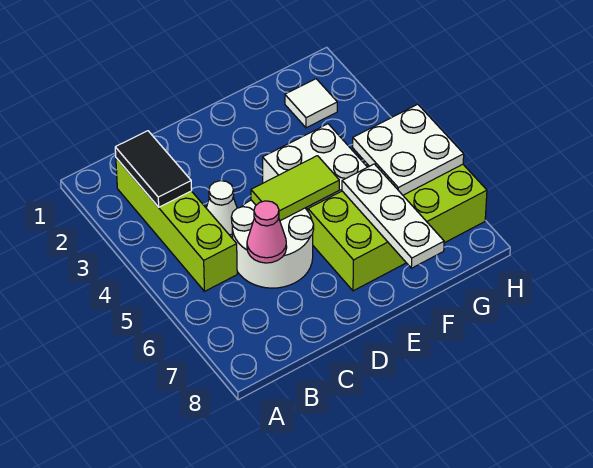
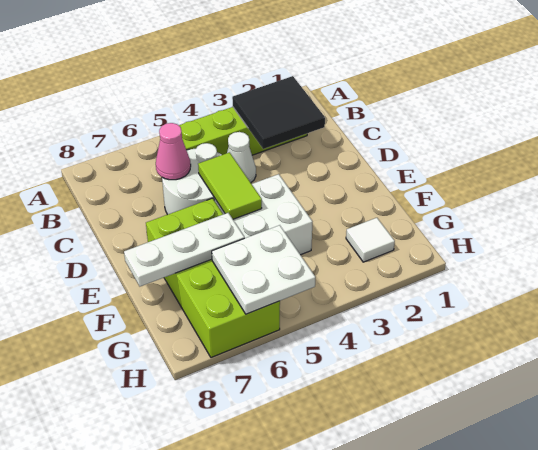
black tile B2:B3 level 2 -> black tile B2:C3 level 2

